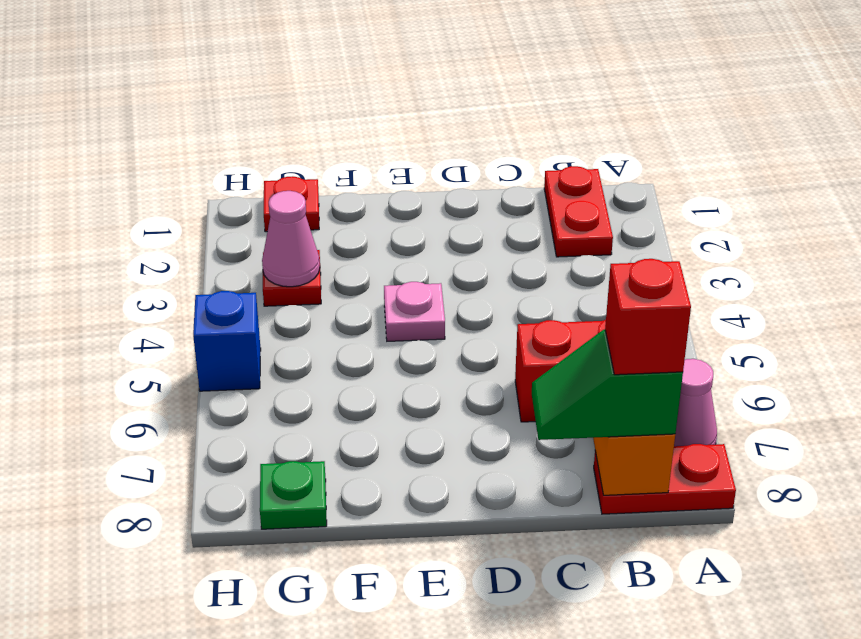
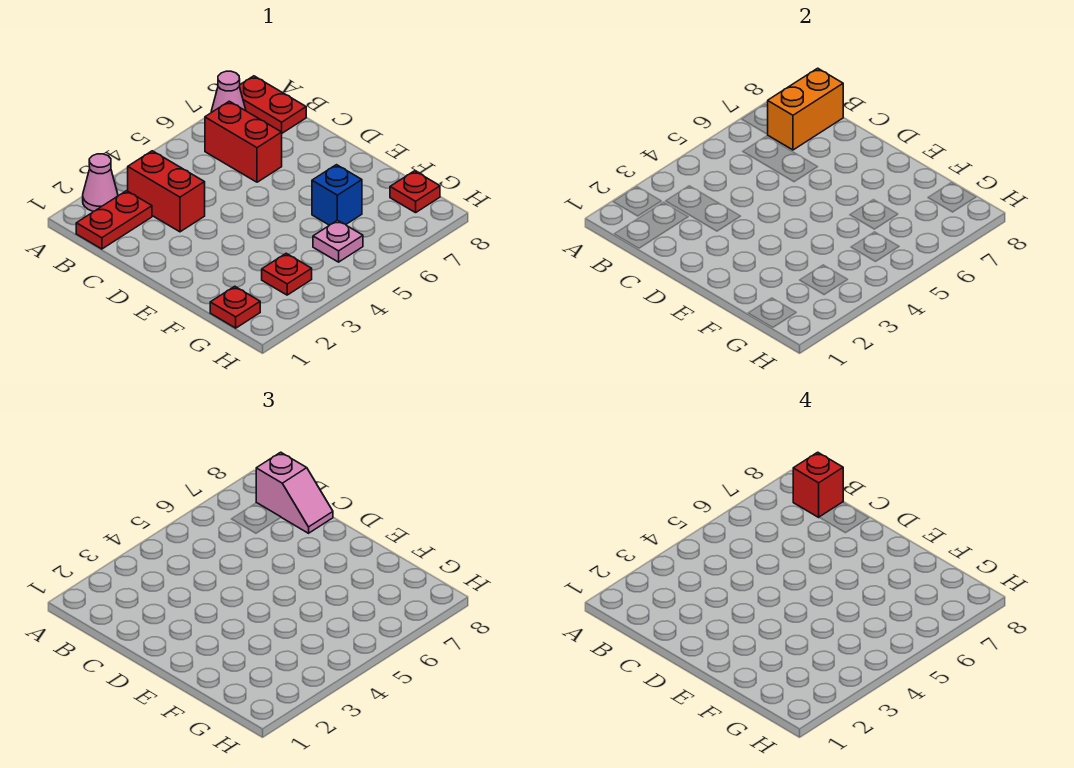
none -> red brick B3:C3 level 1
green slope B8:C8 level 3 top B -> pink slope B8:C8 level 3 top B
pink plate E4 level 1 -> pink plate G5 level 1
pink cone G3 level 2 -> pink cone A2 level 1
green plate G8 level 1 -> red plate G8 level 1
blue brick H5 level 1 -> blue brick F6 level 1

